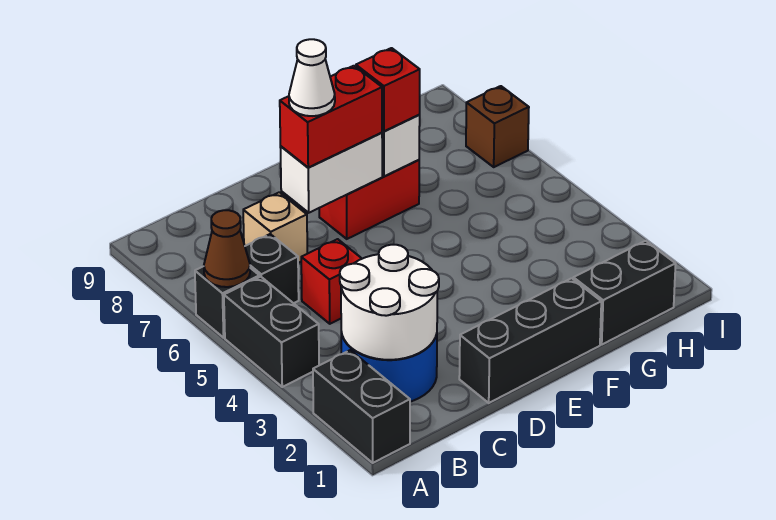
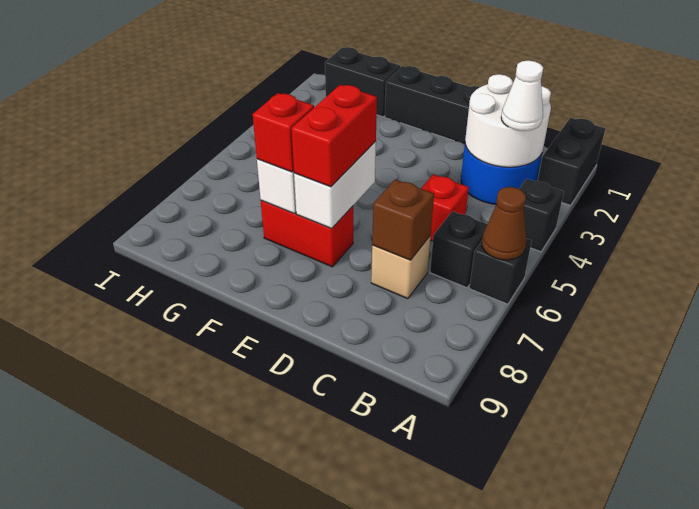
black brick A4:A5 level 1 -> black brick A4 level 1
white brick D7:E7 level 2 -> white brick E6:E7 level 2
red brick D7:E7 level 3 -> red brick E6:E7 level 3
white cone D7 level 4 -> white cone B3 level 3
brown brick I7 level 1 -> brown brick C7 level 2

